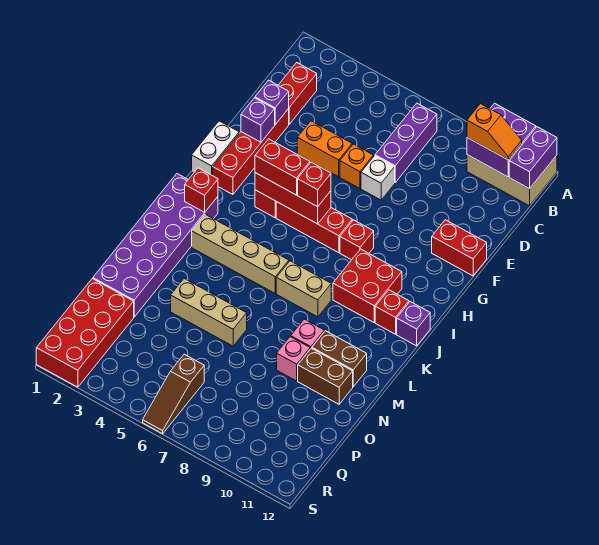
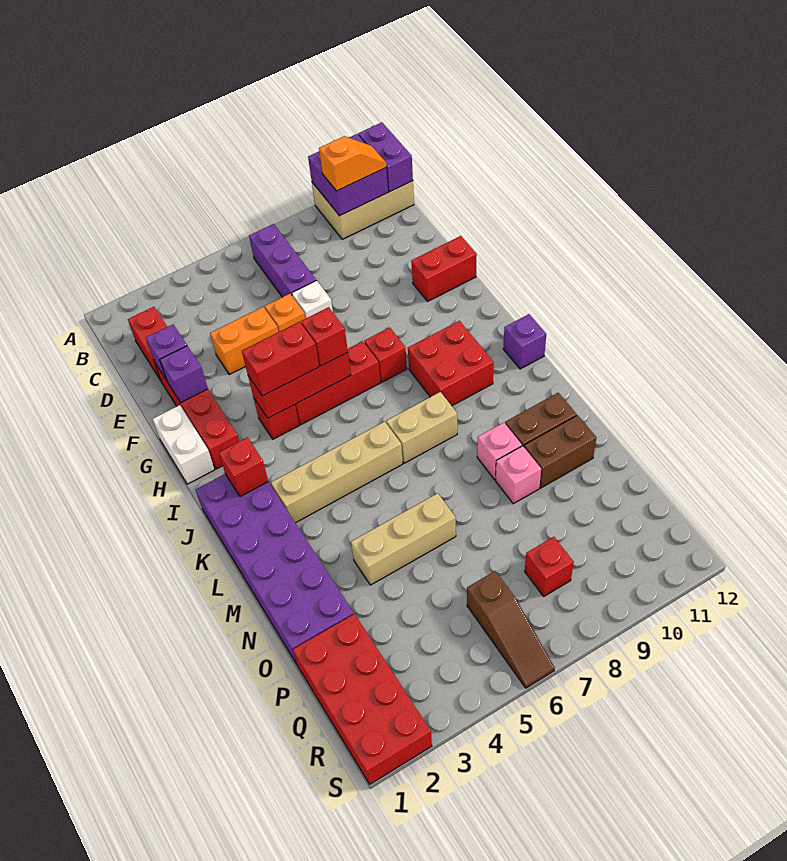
red brick J11 level 1 -> red brick Q8 level 1

